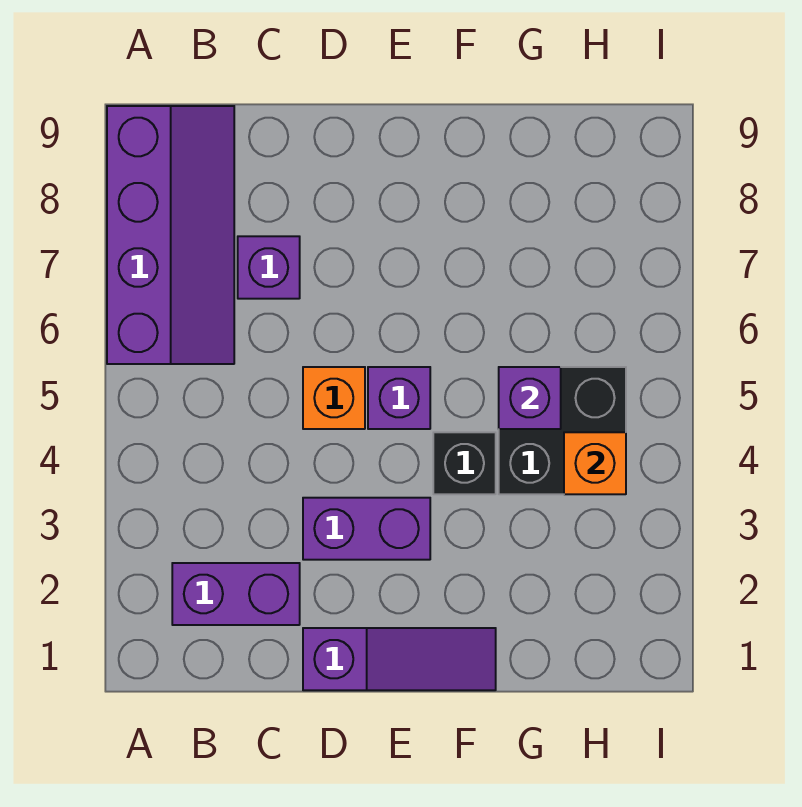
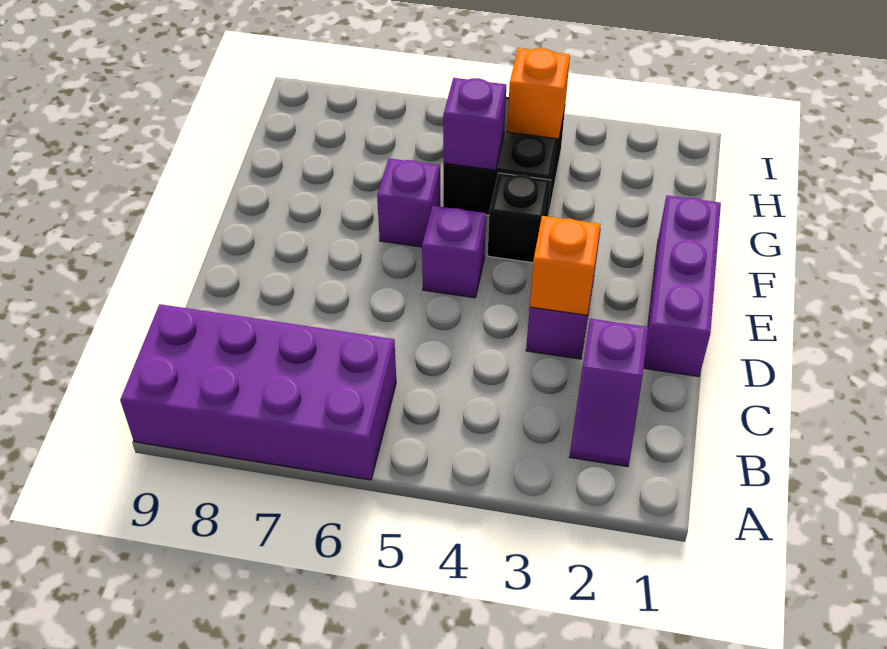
purple slope A6:B9 level 1 top A -> purple brick A6:B9 level 1
purple brick B2:C2 level 1 -> purple slope B2:C2 level 1 top C
purple brick C7 level 1 -> purple brick F6 level 1
purple slope D1:F1 level 1 top D -> purple brick D1:F1 level 1
orange brick D5 level 1 -> orange brick D3 level 2

